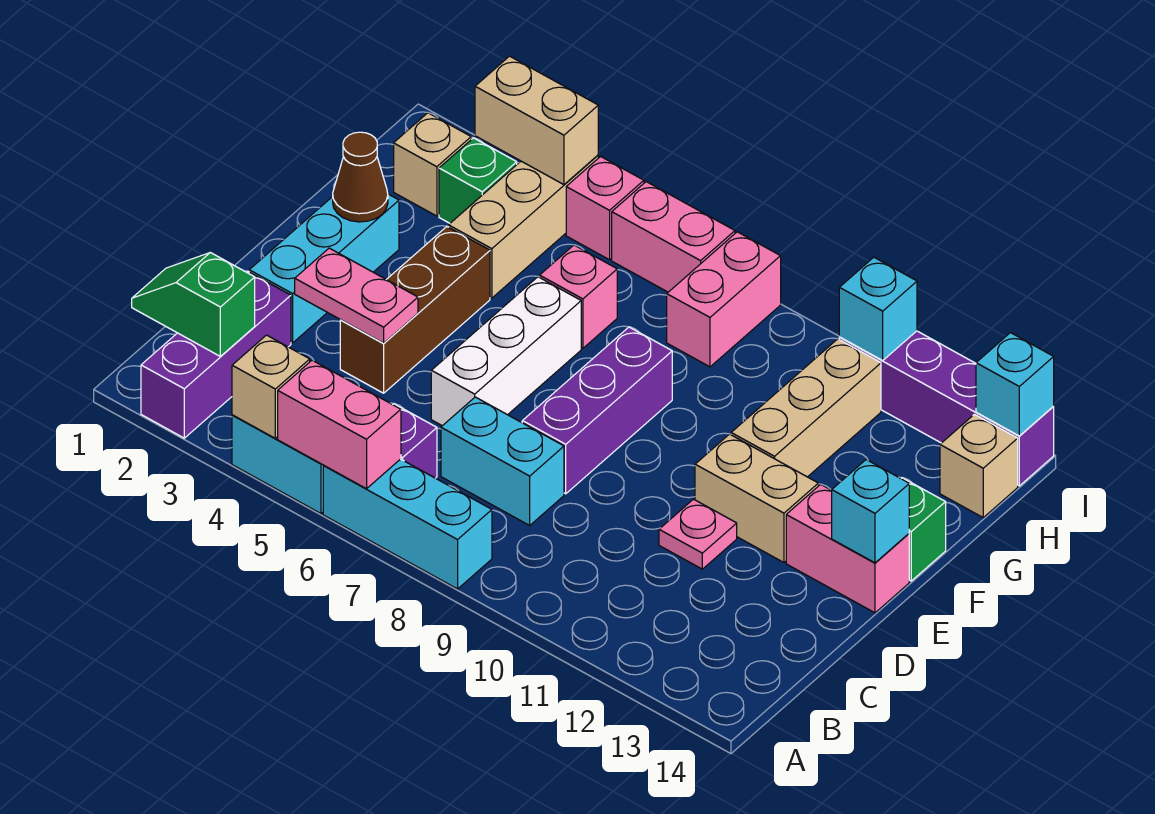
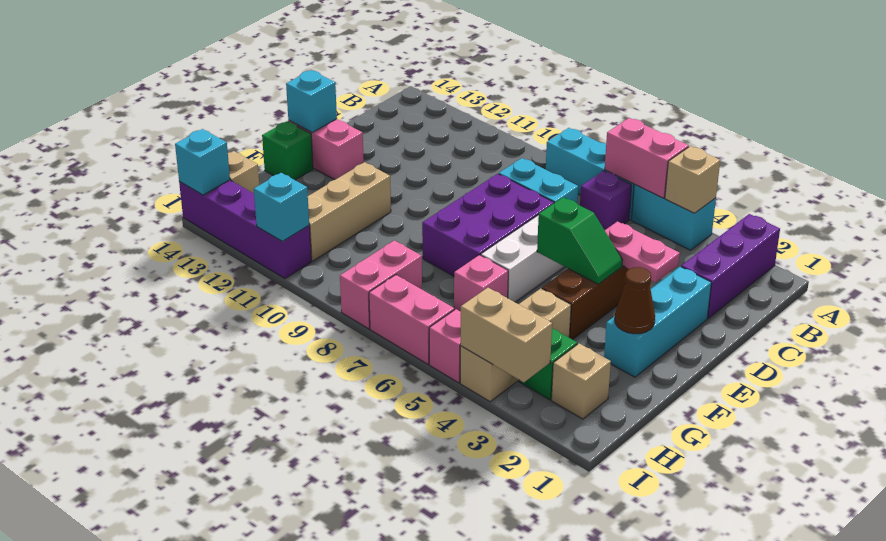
green slope B1:B2 level 2 top 2 -> green slope E4:E5 level 2 top 5
purple brick D8:F8 level 1 -> purple brick D7:F8 level 1
pink plate D11 level 1 -> none
tan brick E11:E12 level 1 -> none

